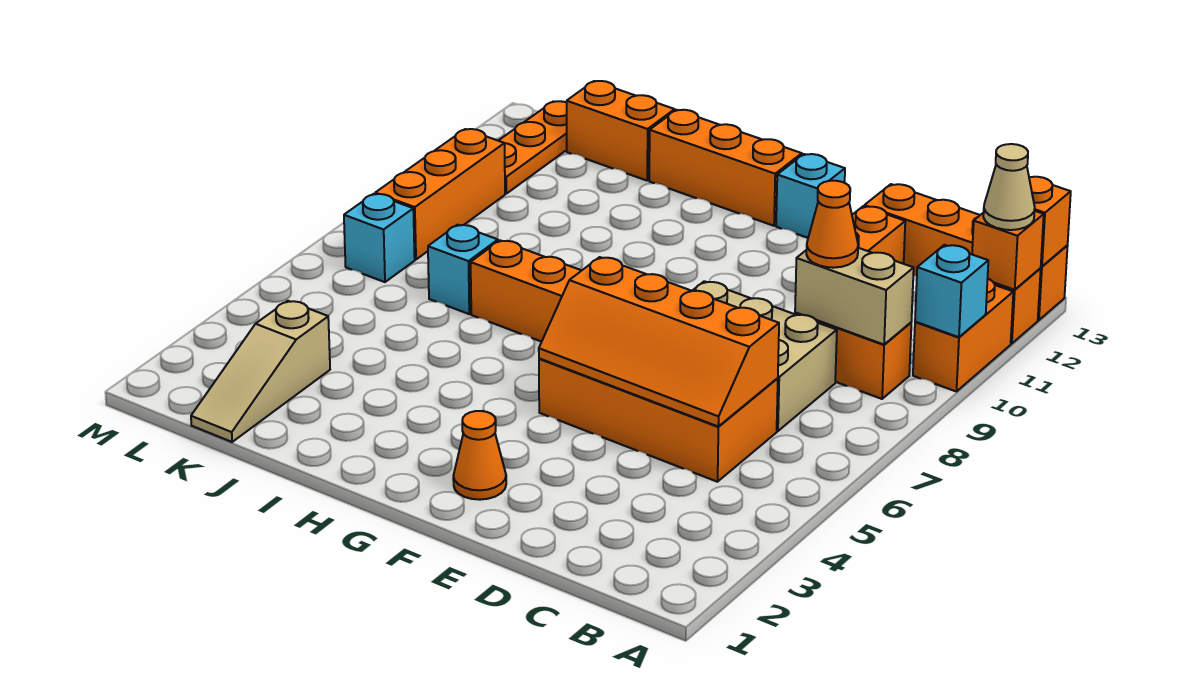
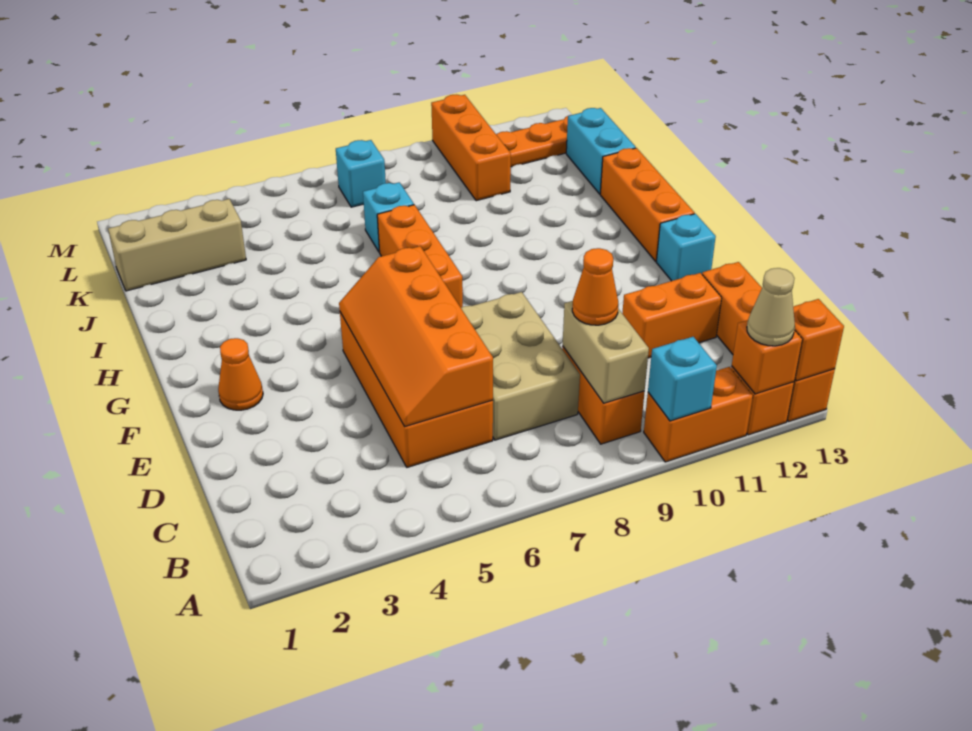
orange brick J13:K13 level 1 -> cyan brick J13:K13 level 1
tan slope K1:K3 level 1 top 3 -> tan brick K1:K3 level 1
orange brick L8:L10 level 1 -> orange brick K10:M10 level 1

